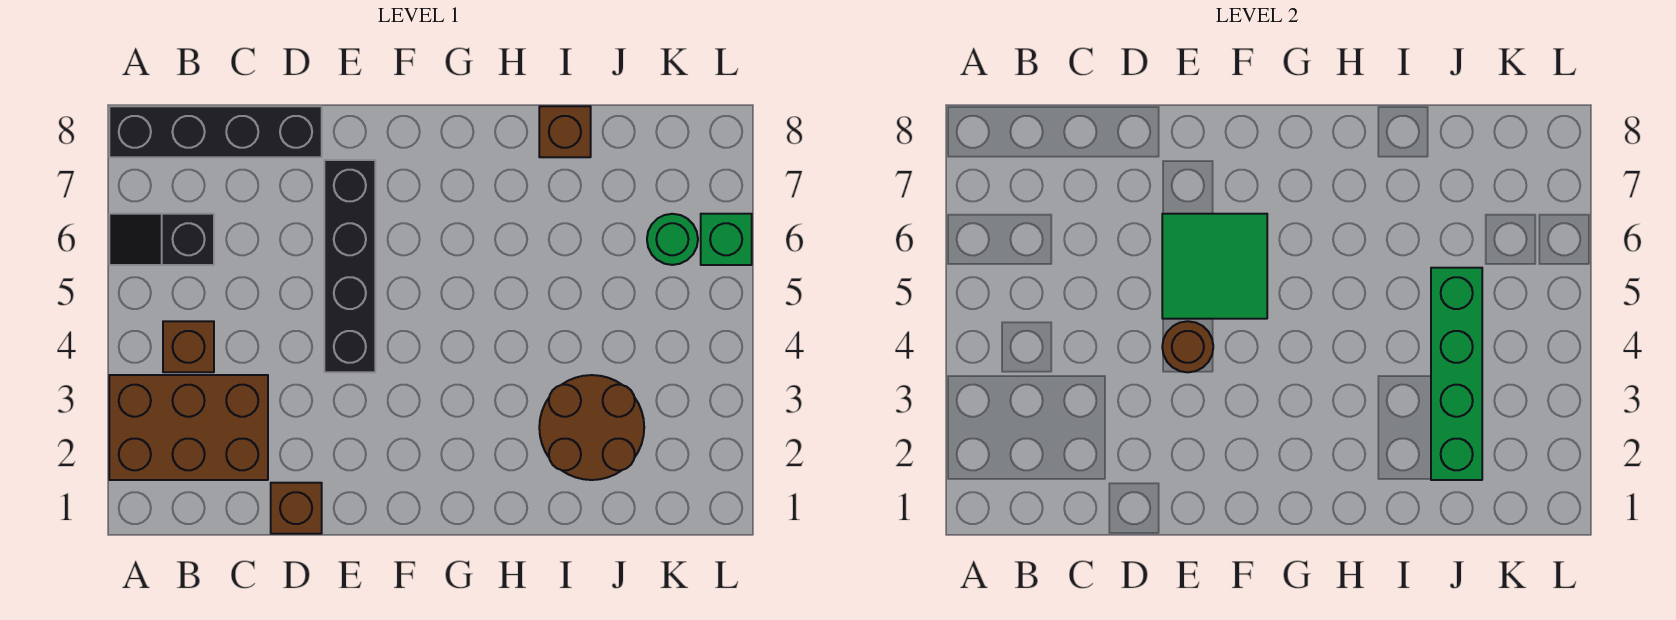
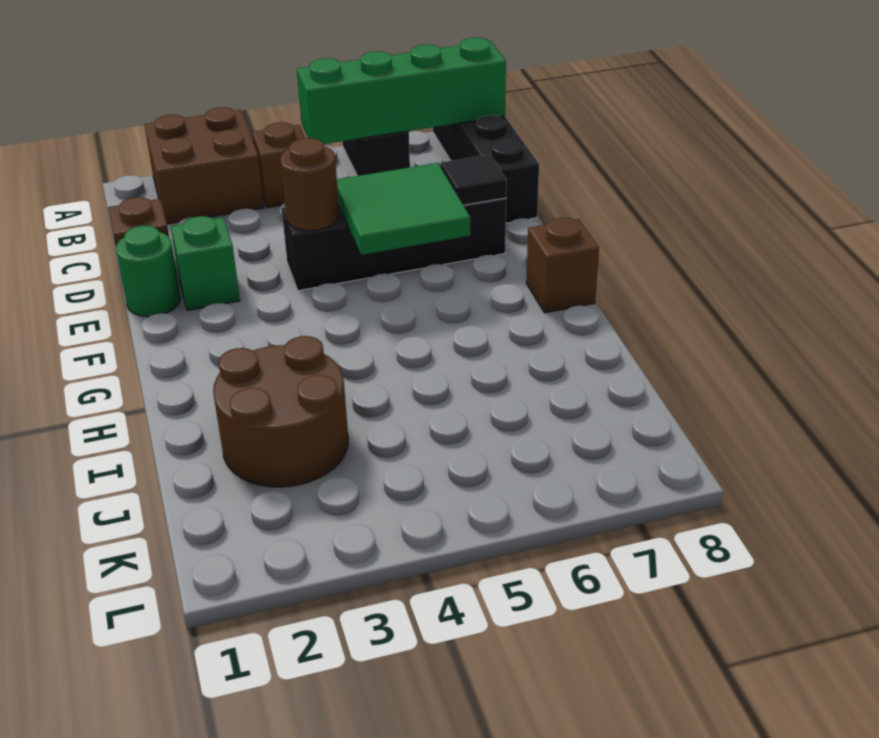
brown brick A2:C3 level 1 -> brown brick A2:B3 level 1
none -> black tile E7 level 2
brown brick I8 level 1 -> brown brick G8 level 1
green brick J2:J5 level 2 -> green brick B5:B8 level 2
green round brick K6 level 1 -> green round brick E1 level 1
green brick L6 level 1 -> green brick E2 level 1

